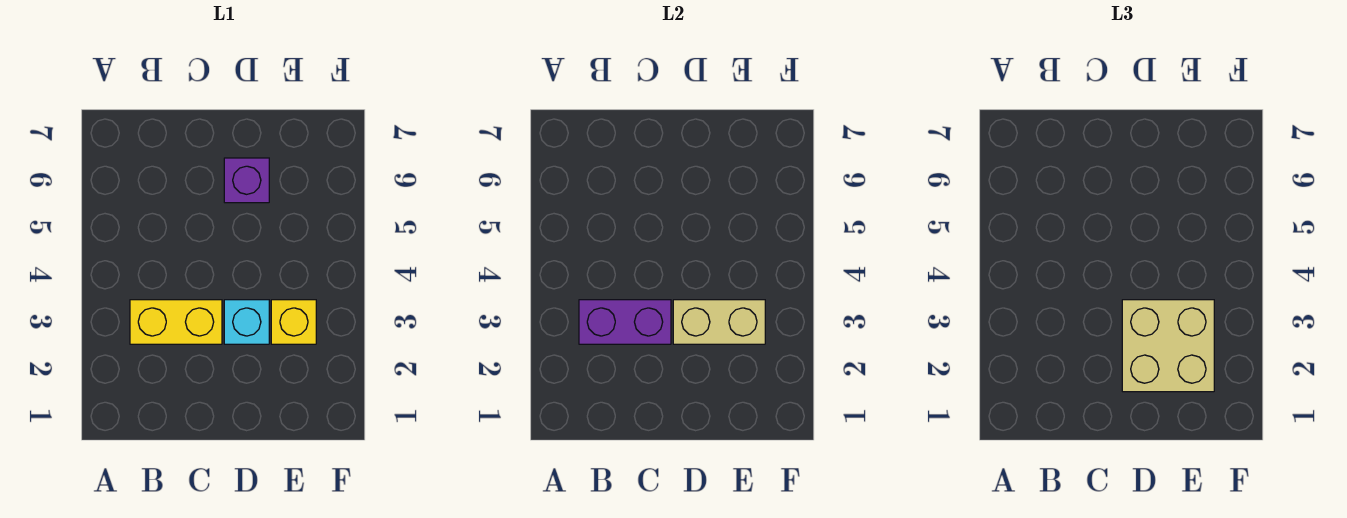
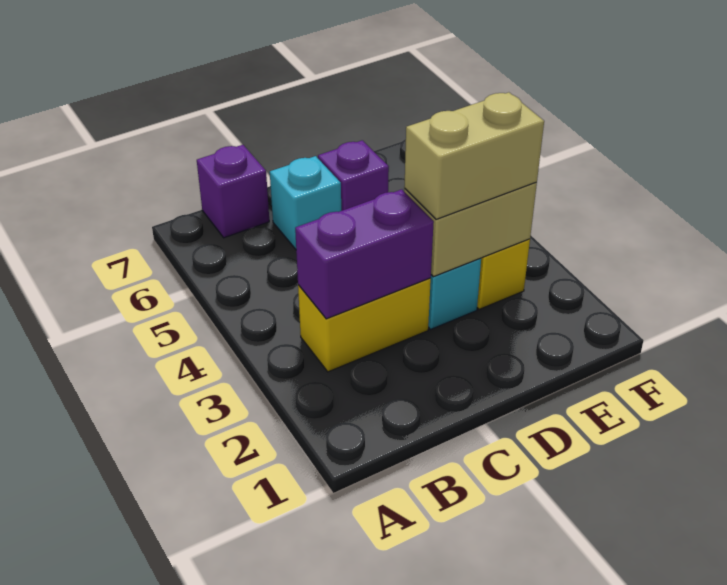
none -> purple brick B7 level 1
none -> cyan brick C6 level 1
tan brick D2:E3 level 3 -> tan brick D3:E3 level 3

